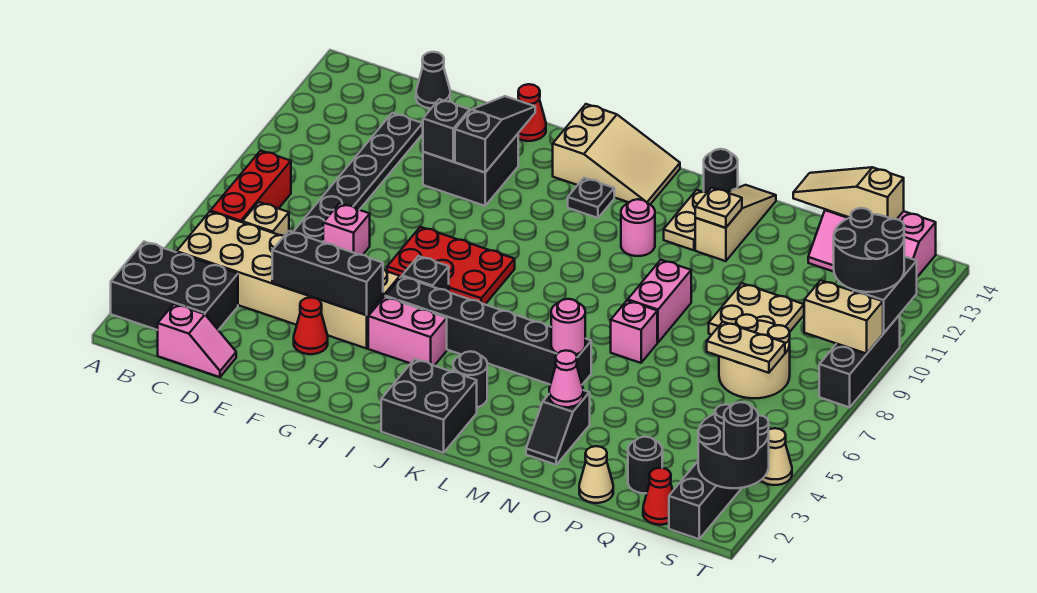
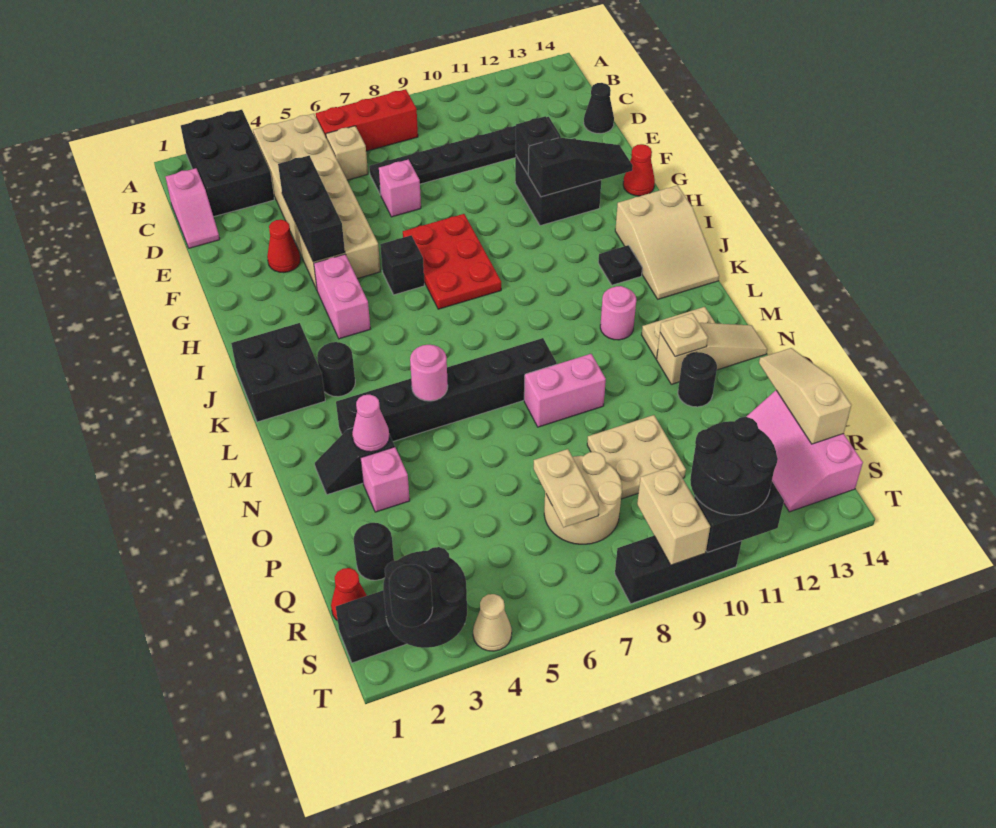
black brick H5:M5 level 1 -> black brick M3:M8 level 1
black round brick M14 level 1 -> black round brick O12 level 1
pink brick N7 level 1 -> pink brick O3 level 1
tan cone P1 level 1 -> none

